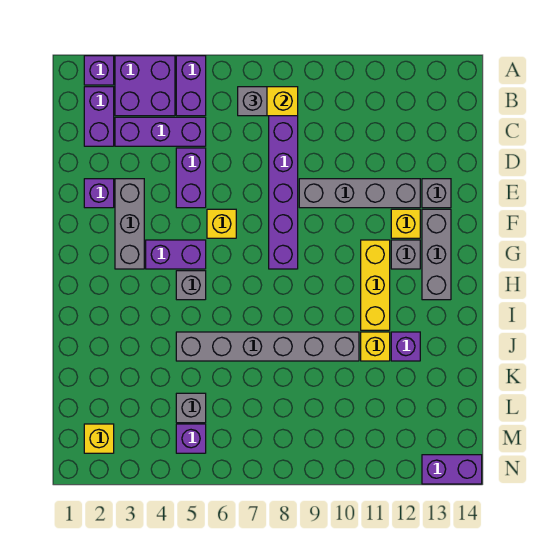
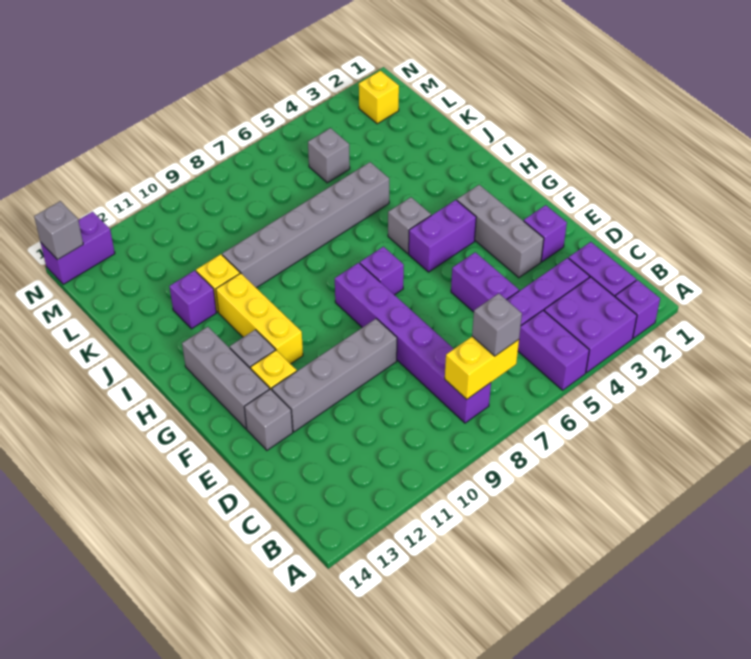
yellow brick F6 level 1 -> none
purple brick M5 level 1 -> purple brick G7 level 1
none -> grey brick N14 level 2

